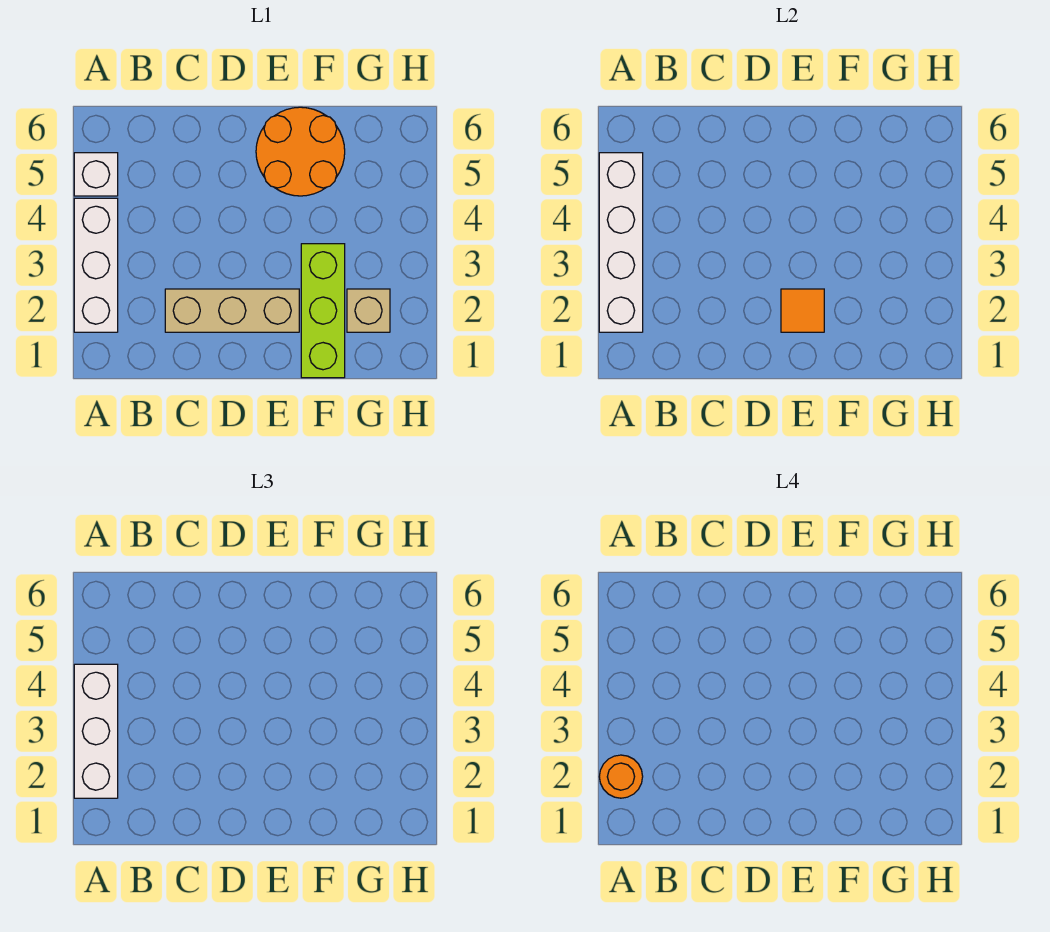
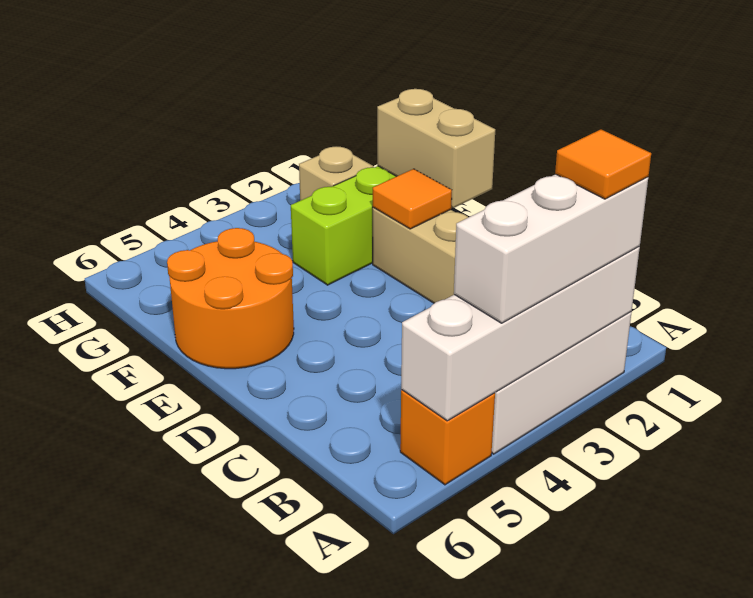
orange round brick A2 level 4 -> orange tile A2 level 4
white brick A5 level 1 -> orange brick A5 level 1
none -> tan brick E1:F1 level 2

